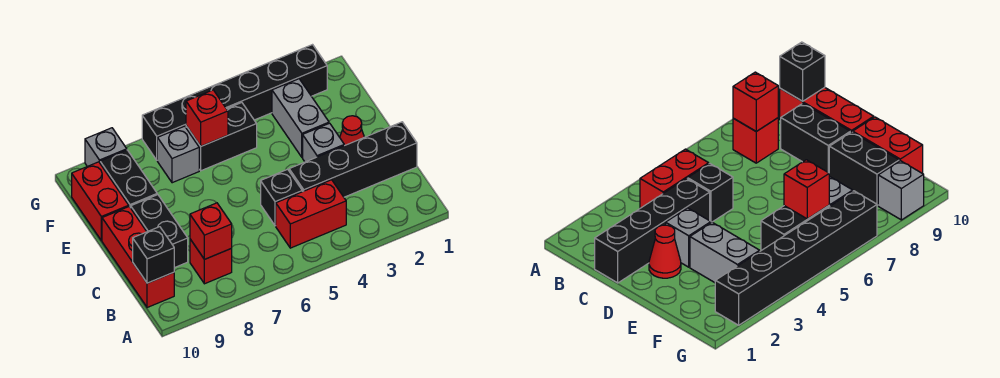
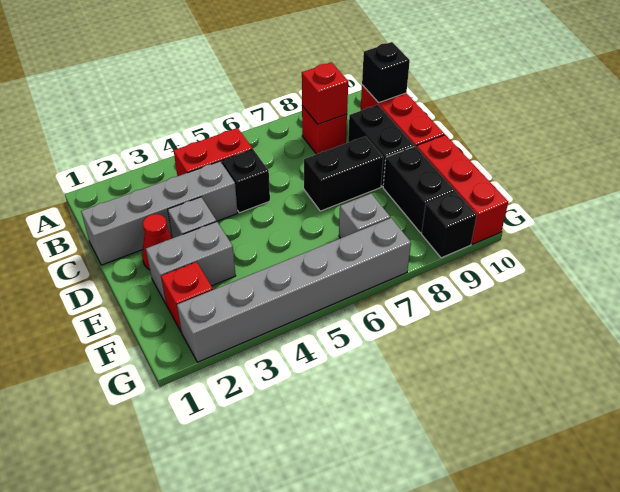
black brick C1:C4 level 1 -> grey brick C1:C4 level 1
grey brick E3:F3 level 1 -> grey brick E2:E3 level 1
red brick E10:F10 level 1 -> red brick E10:G10 level 1
black brick F5:F6 level 1 -> black brick D7:D8 level 1
red brick F6 level 2 -> red brick F2 level 1
black brick G2:G7 level 1 -> grey brick G2:G7 level 1
grey brick G9 level 1 -> black brick G9 level 1

